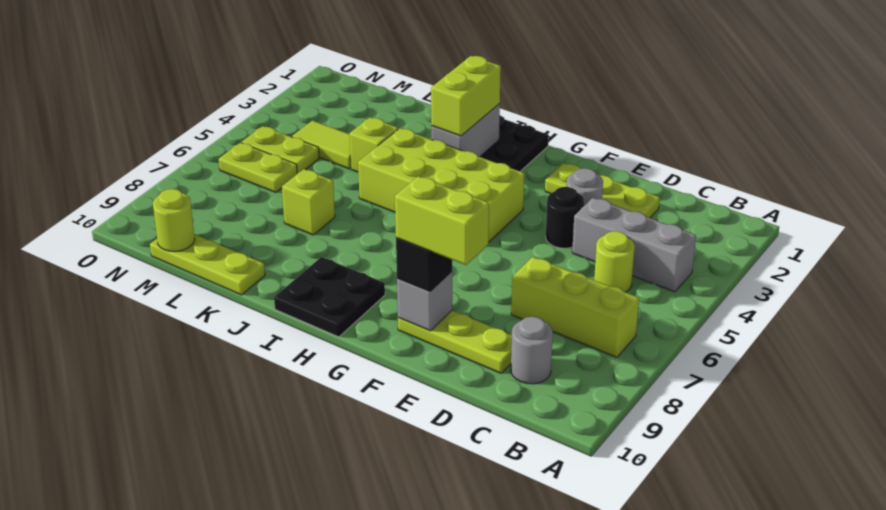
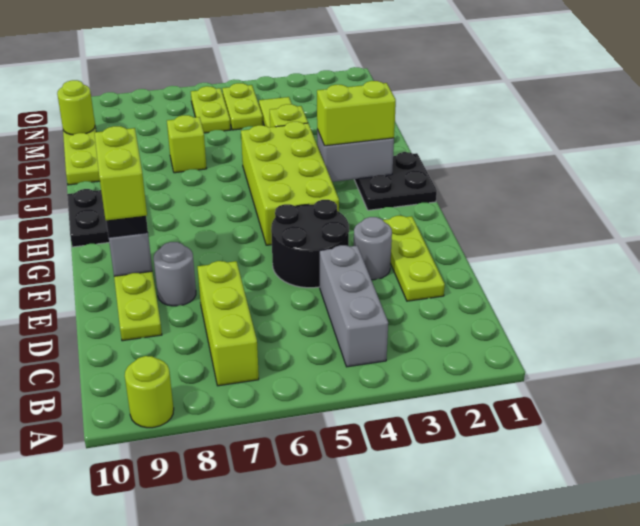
lime round brick C5 level 1 -> lime round brick A9 level 1
grey round brick C9 level 1 -> grey round brick E8 level 1
black round brick E4 level 1 -> black round brick E4:F5 level 1

